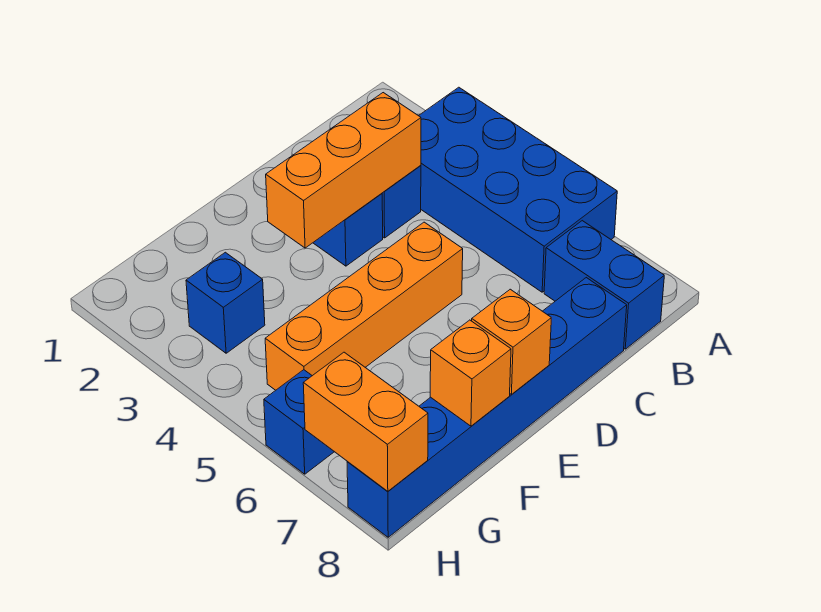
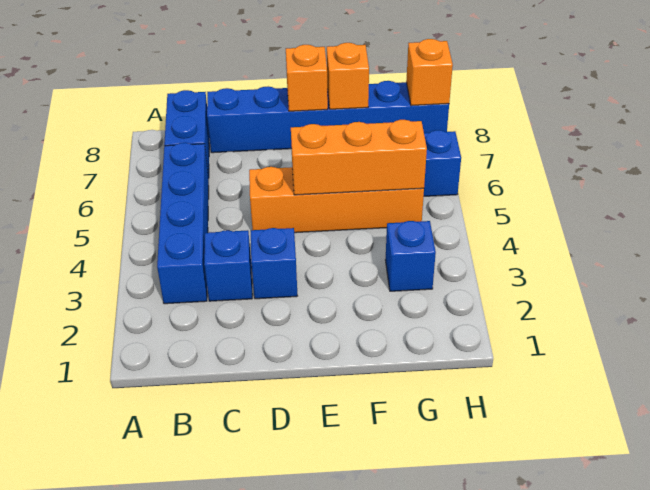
blue brick A3:B6 level 1 -> blue brick B3:B6 level 1
orange brick C3:E3 level 2 -> orange brick E5:G5 level 2
orange brick H7:H8 level 2 -> orange brick H8 level 2

